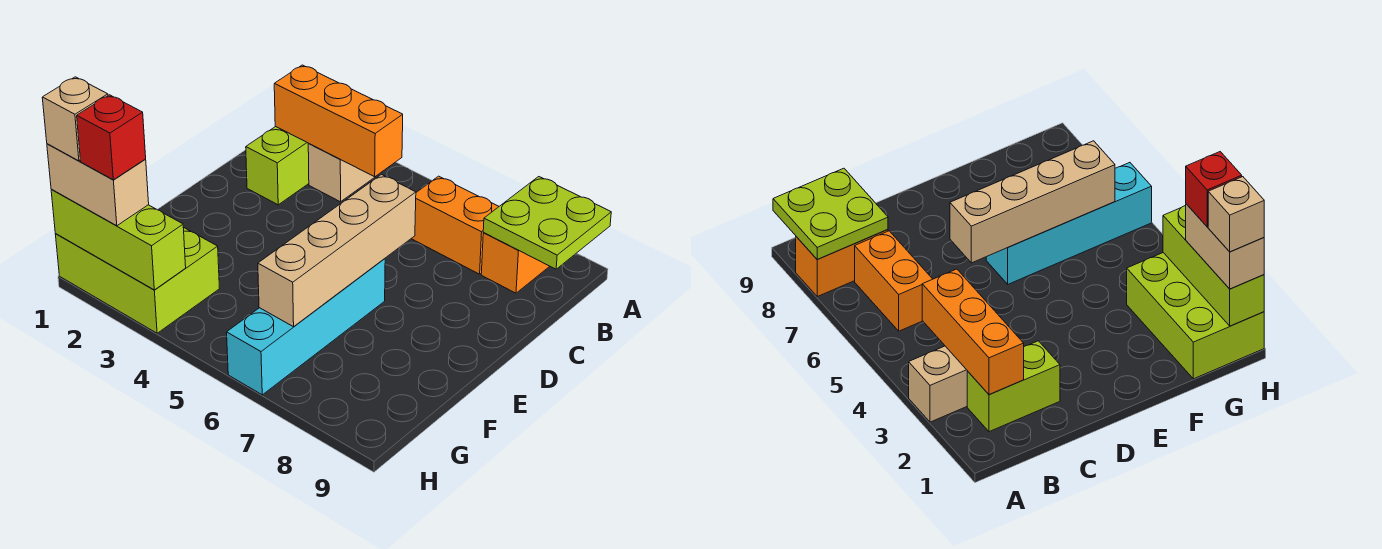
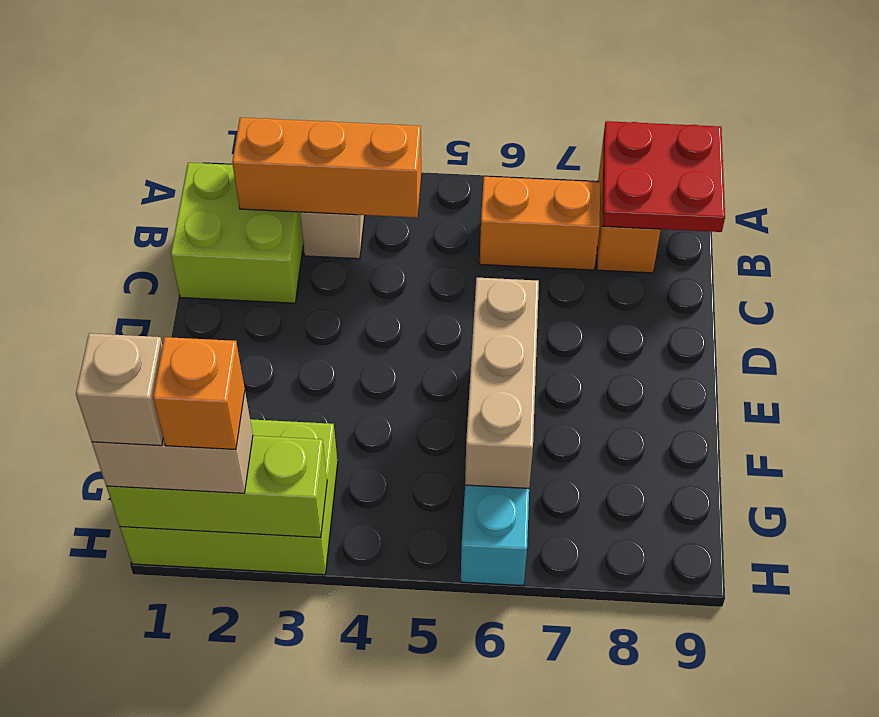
lime plate A8:B9 level 2 -> red plate A8:B9 level 2
lime brick B2:C2 level 1 -> lime brick B1:C2 level 1
tan brick D6:G6 level 2 -> tan brick E6:G6 level 2
red brick H2 level 4 -> orange brick H2 level 4

